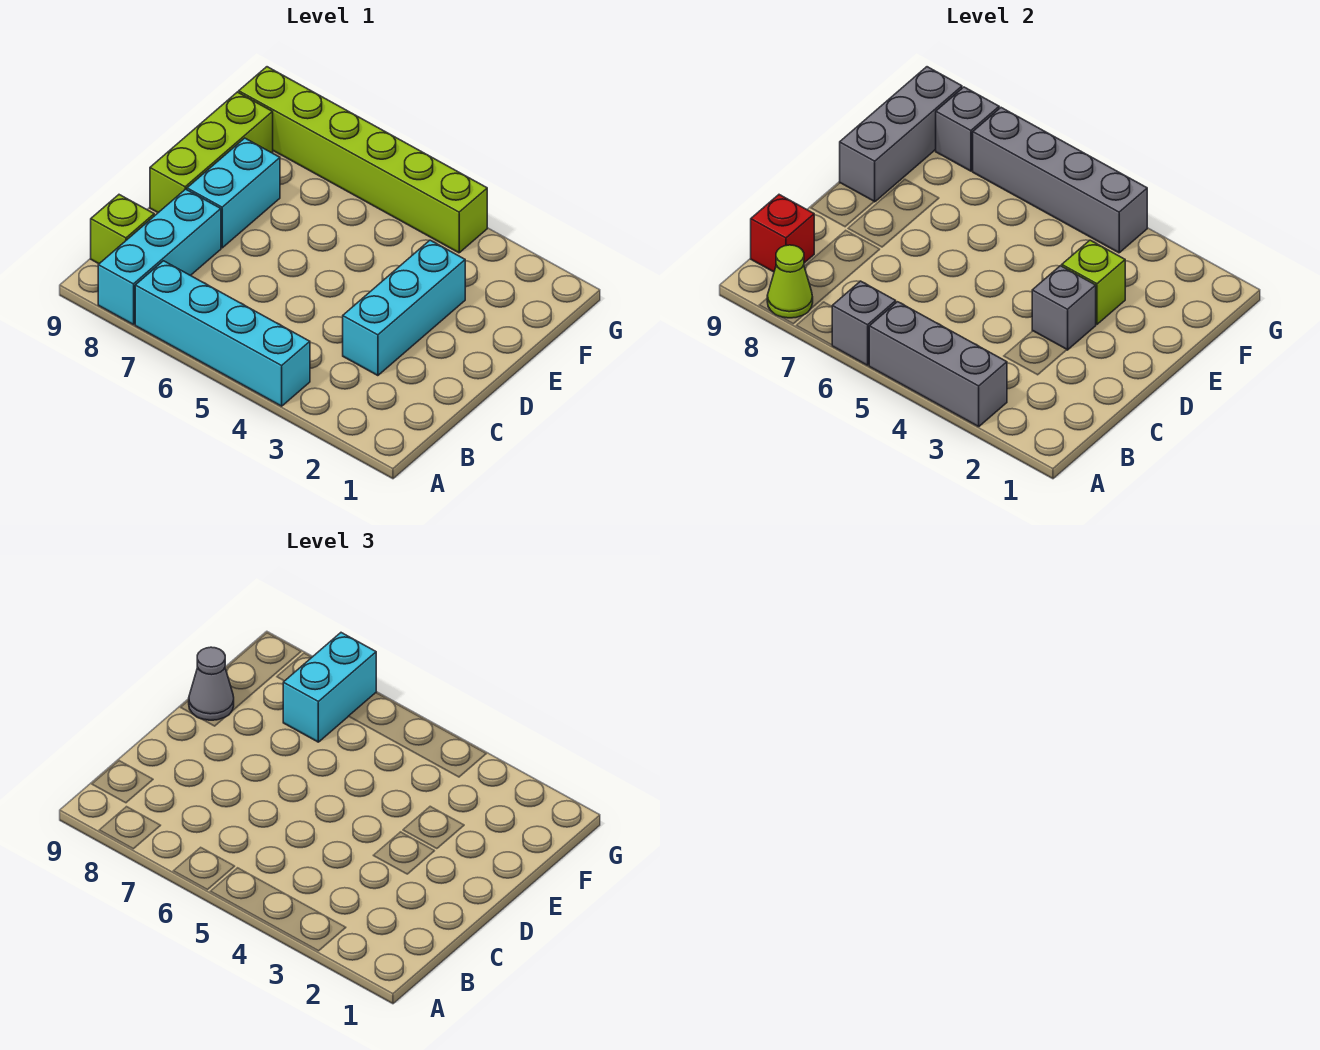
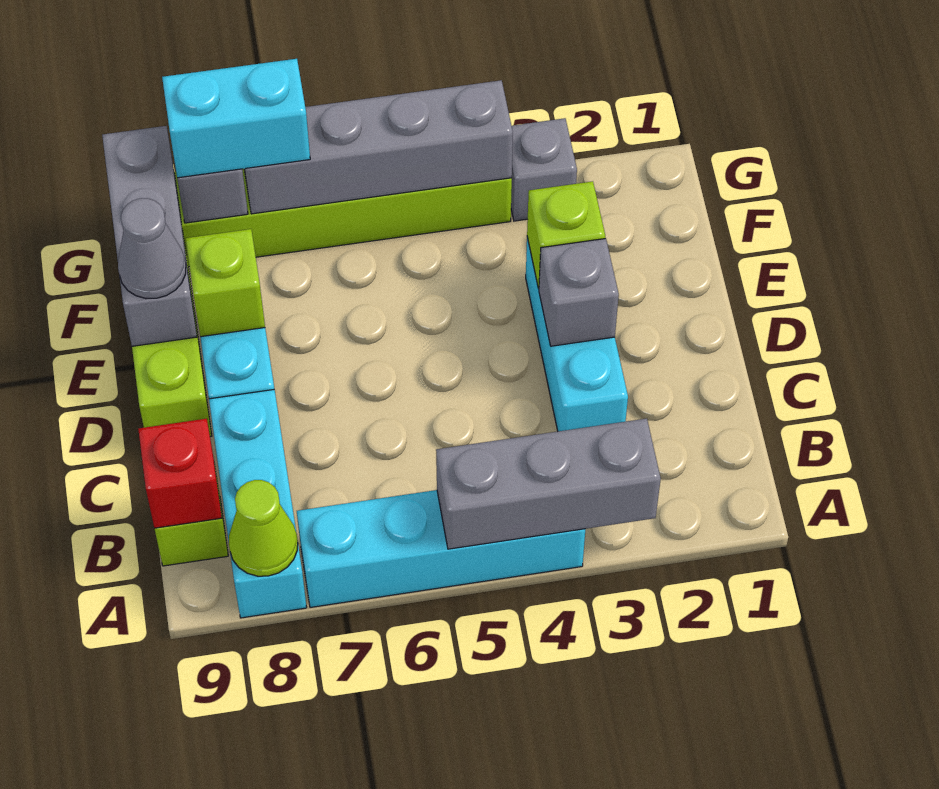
grey brick A6 level 2 -> grey brick G3 level 1
none -> lime brick E8 level 2
cyan brick F7:G7 level 3 -> cyan brick G7:G8 level 3

